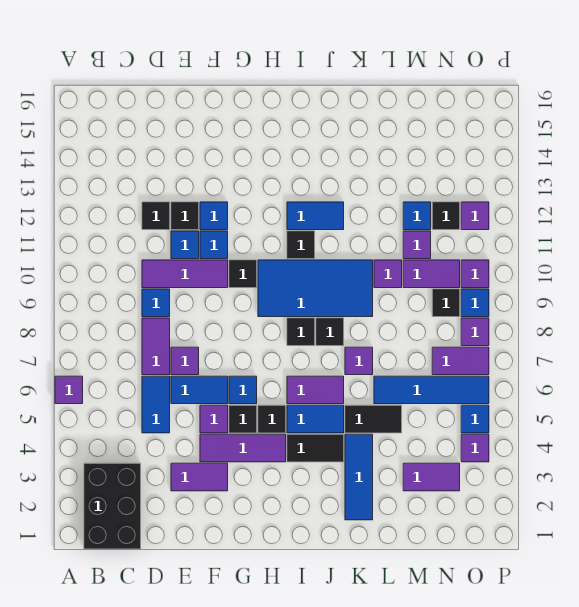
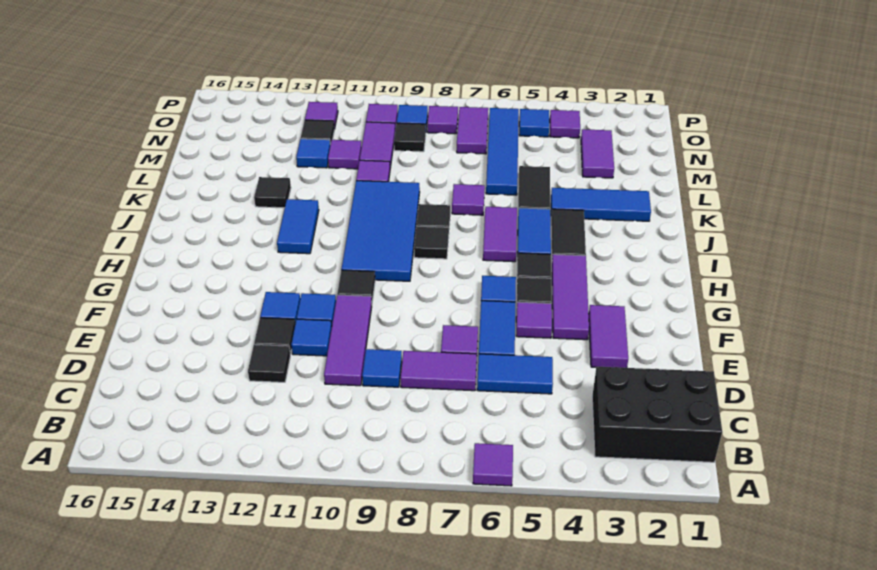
black tile I11 level 1 -> black tile K13 level 1

